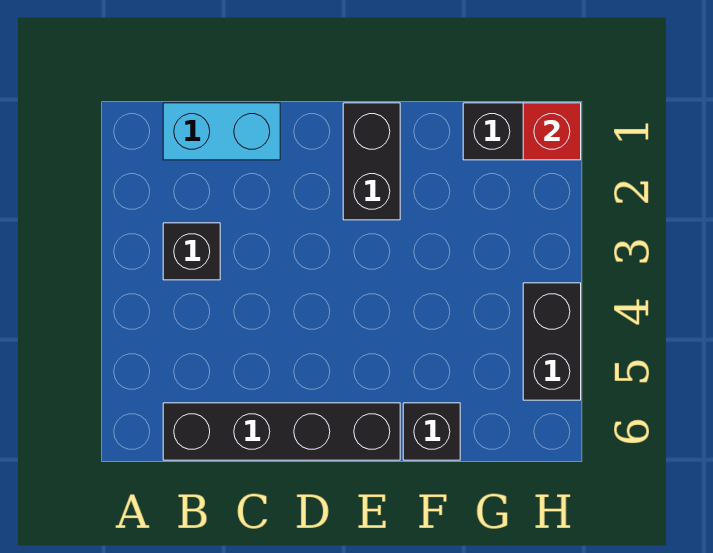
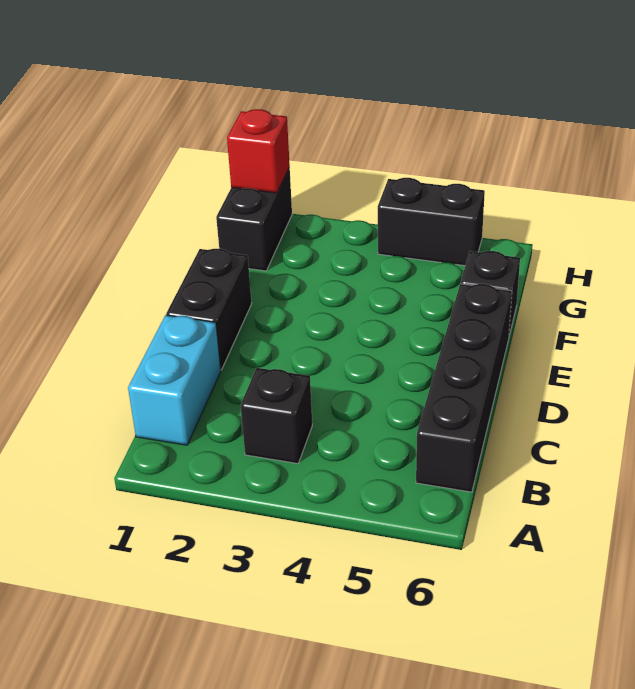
black brick E1:E2 level 1 -> black brick D1:E1 level 1

